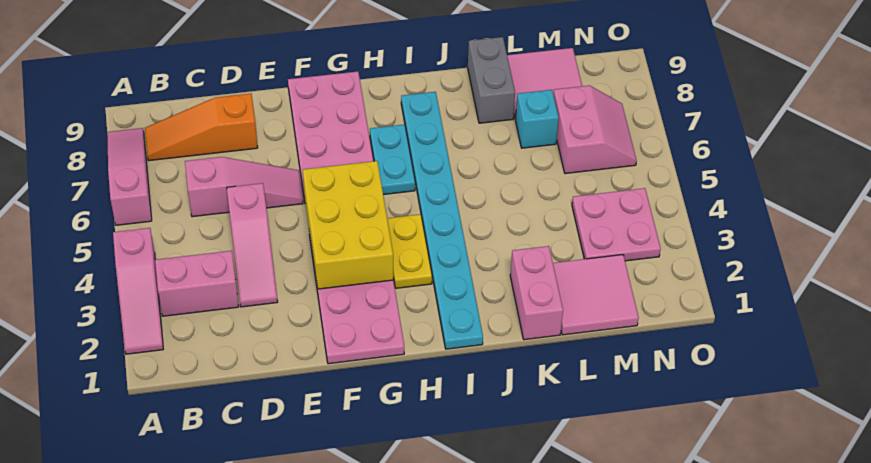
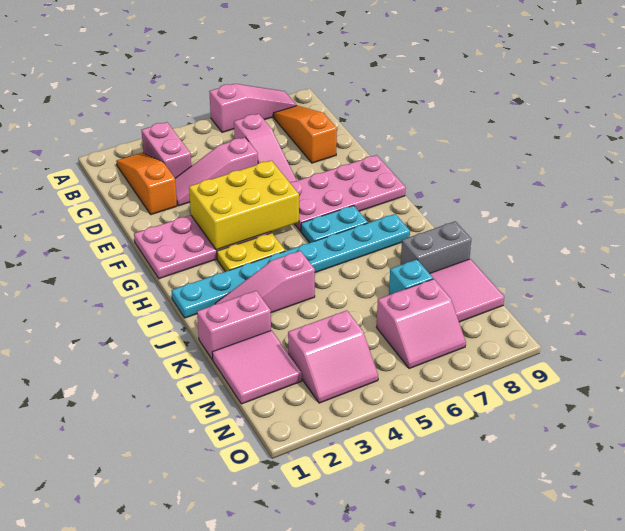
pink slope A2:A4 level 1 top 4 -> pink slope J2:J4 level 1 top 4
none -> orange slope B2:D2 level 1 top D
pink plate M3:N4 level 1 -> pink slope M3:N4 level 1 top M

